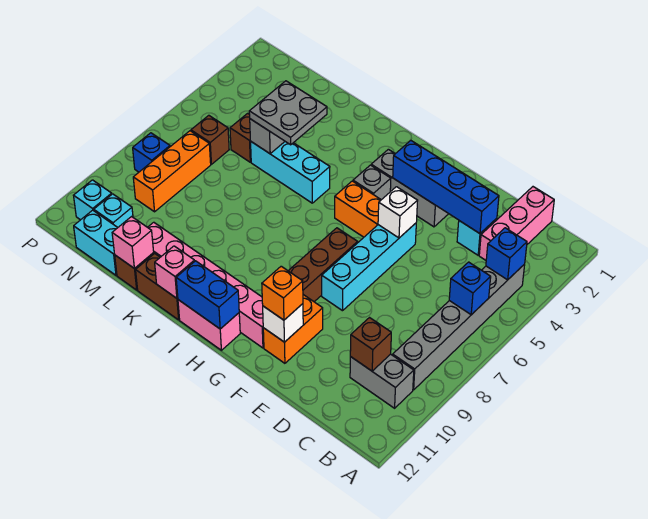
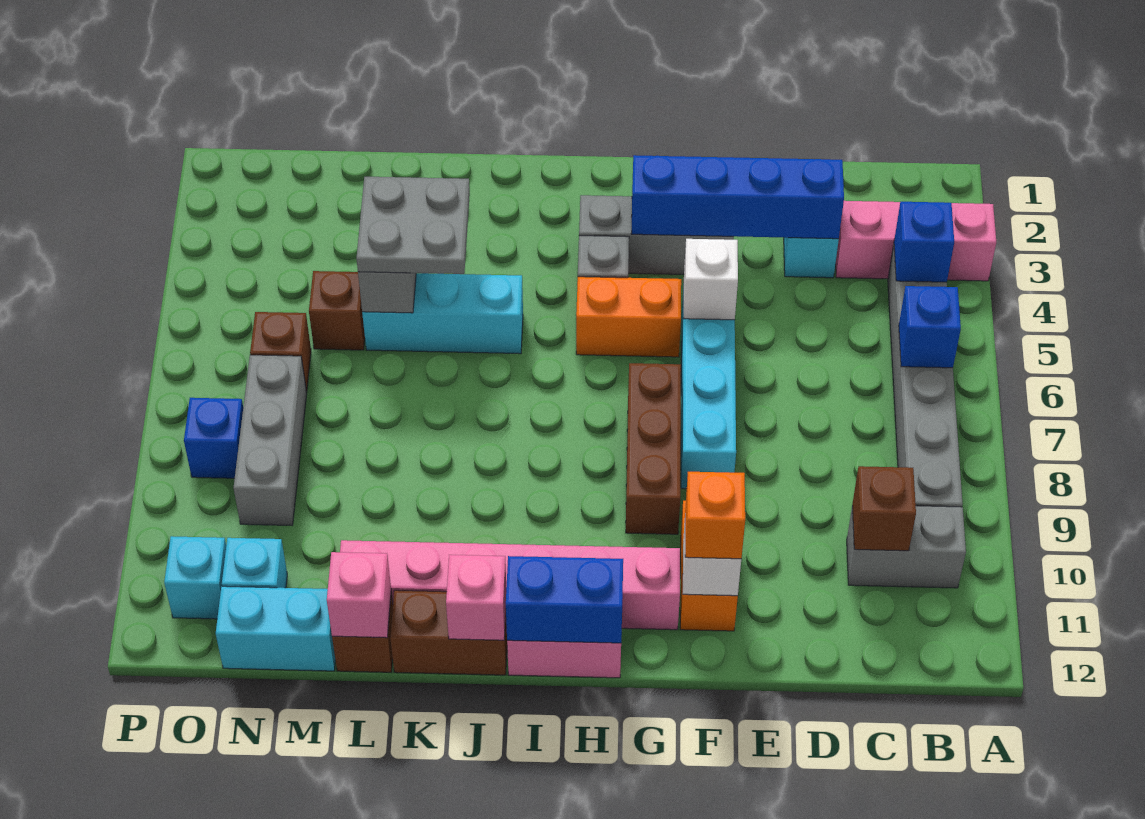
pink brick C1:C3 level 1 -> pink brick A3:C3 level 1
orange brick N7:N9 level 1 -> grey brick N7:N9 level 1

